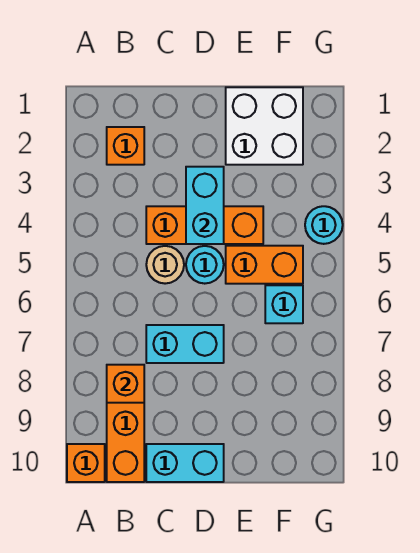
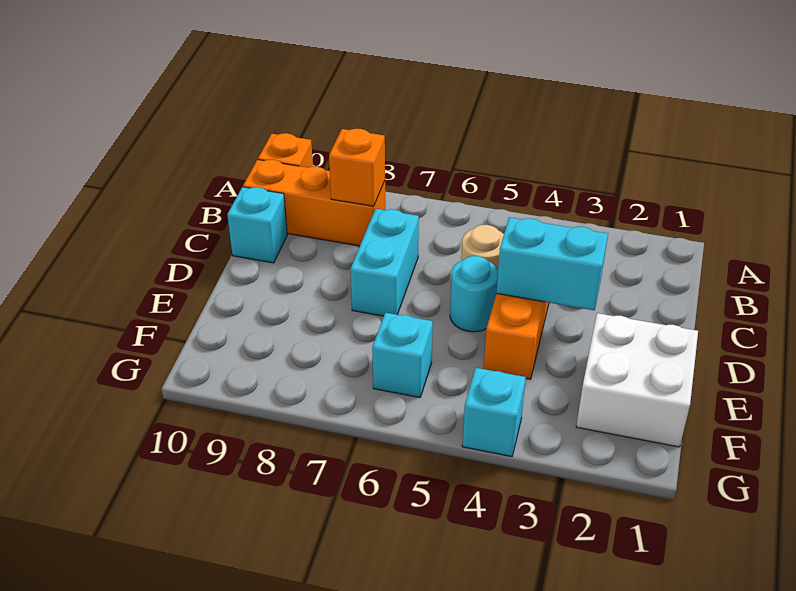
orange brick B2 level 1 -> none
cyan brick C10:D10 level 1 -> cyan brick C10 level 1
orange brick E5:F5 level 1 -> none
cyan round brick G4 level 1 -> cyan brick G4 level 1

